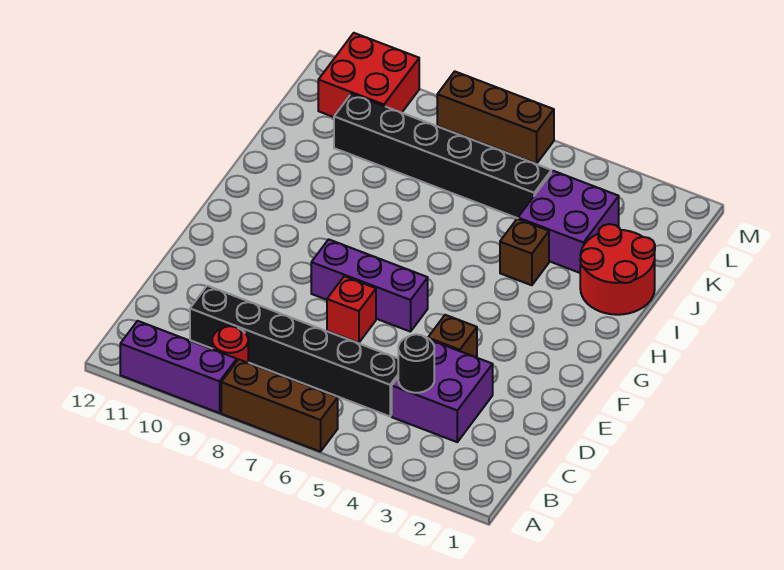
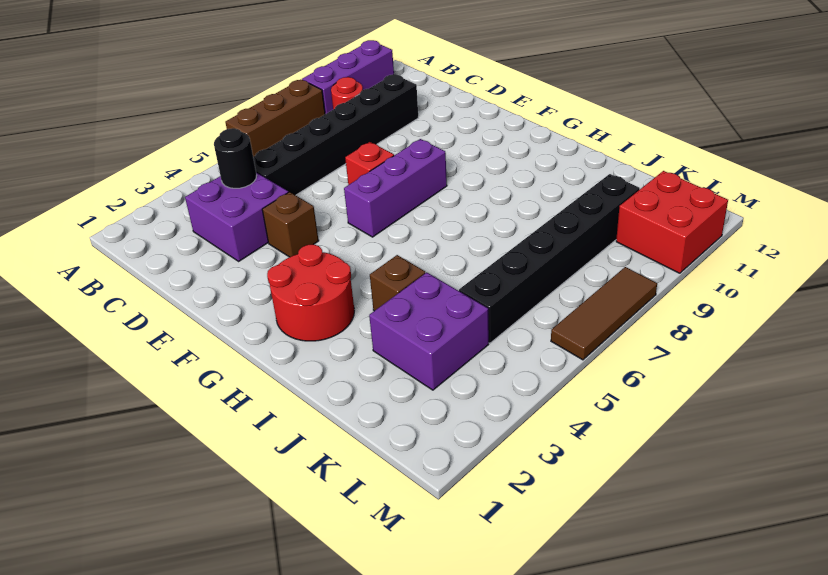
red round brick I1:J2 level 1 -> red round brick G2:H3 level 1
brown brick M6:M8 level 1 -> brown tile M6:M8 level 1

